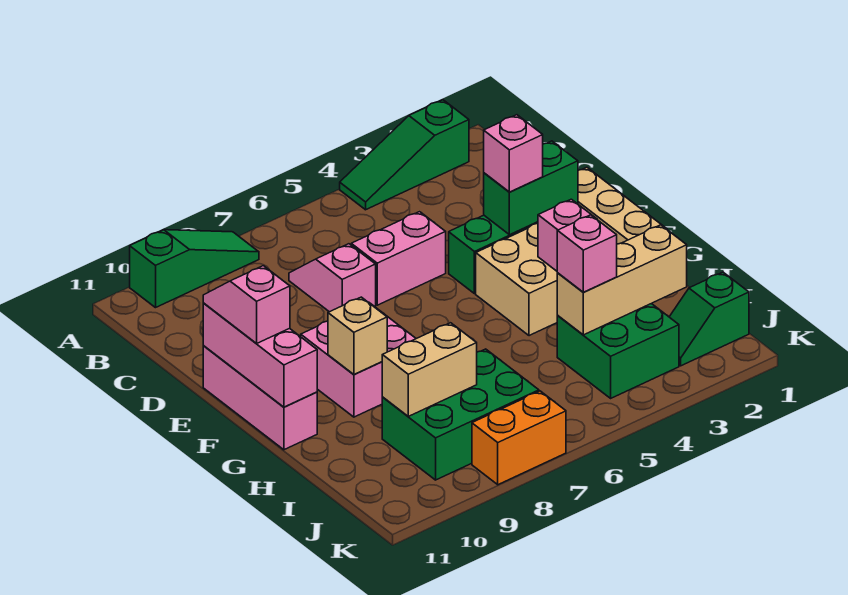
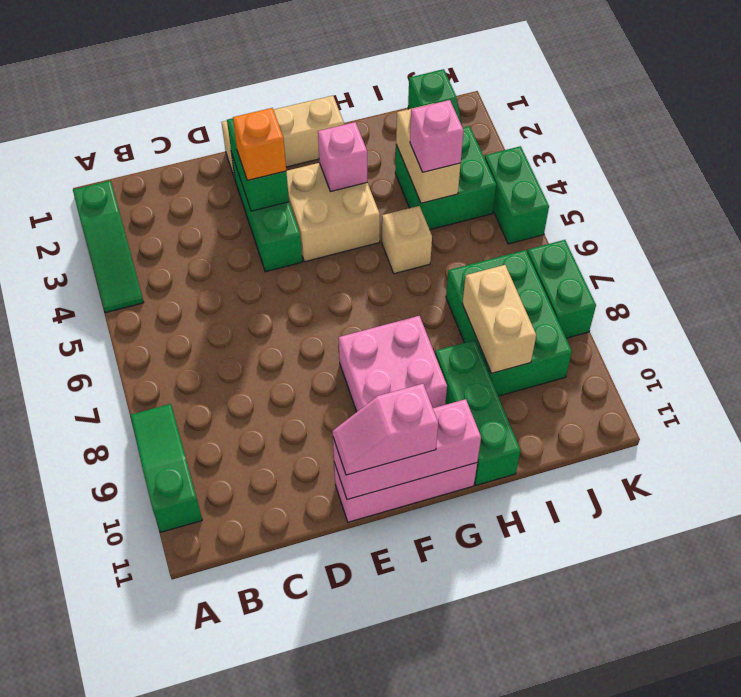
pink slope C7:D7 level 1 top D -> none
pink brick D5:D6 level 1 -> none
pink brick E3 level 3 -> orange brick E3 level 3
tan brick G9 level 2 -> tan brick H5 level 1
none -> green brick H9:H11 level 1
tan brick I2:I4 level 2 -> tan brick I3:I4 level 2
none -> green brick K4:K5 level 1
orange brick K7:K8 level 1 -> green brick K7:K8 level 1

